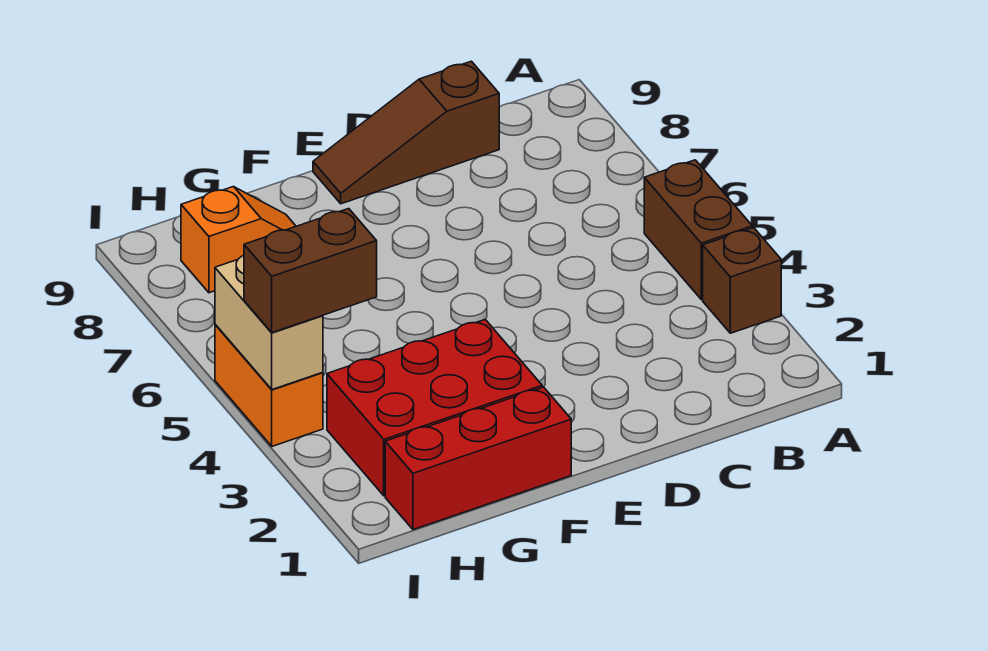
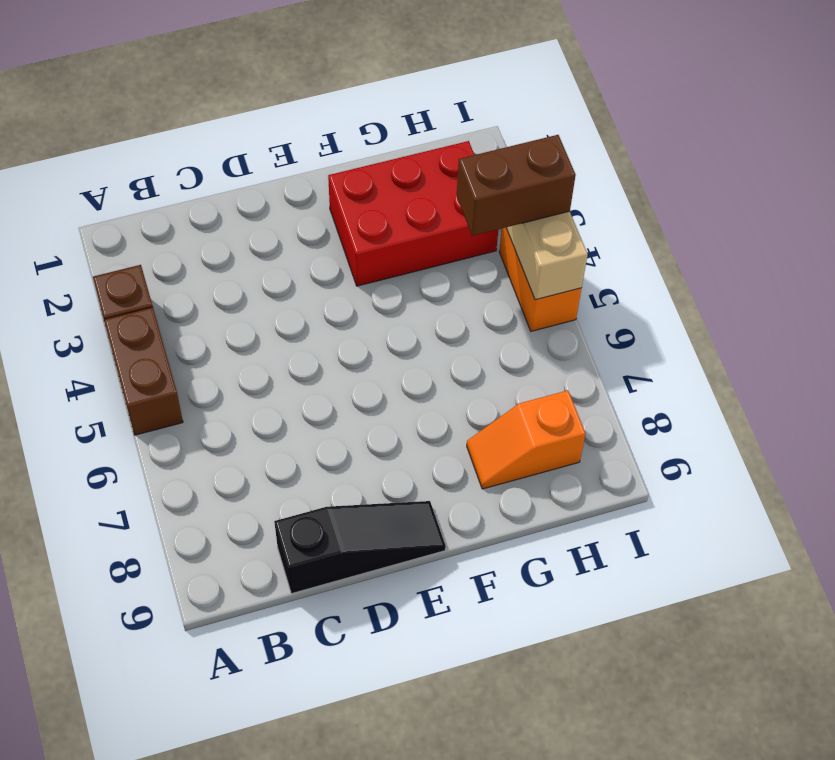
brown slope C9:E9 level 1 top C -> black slope C9:E9 level 1 top C
red brick F1:H1 level 1 -> none

